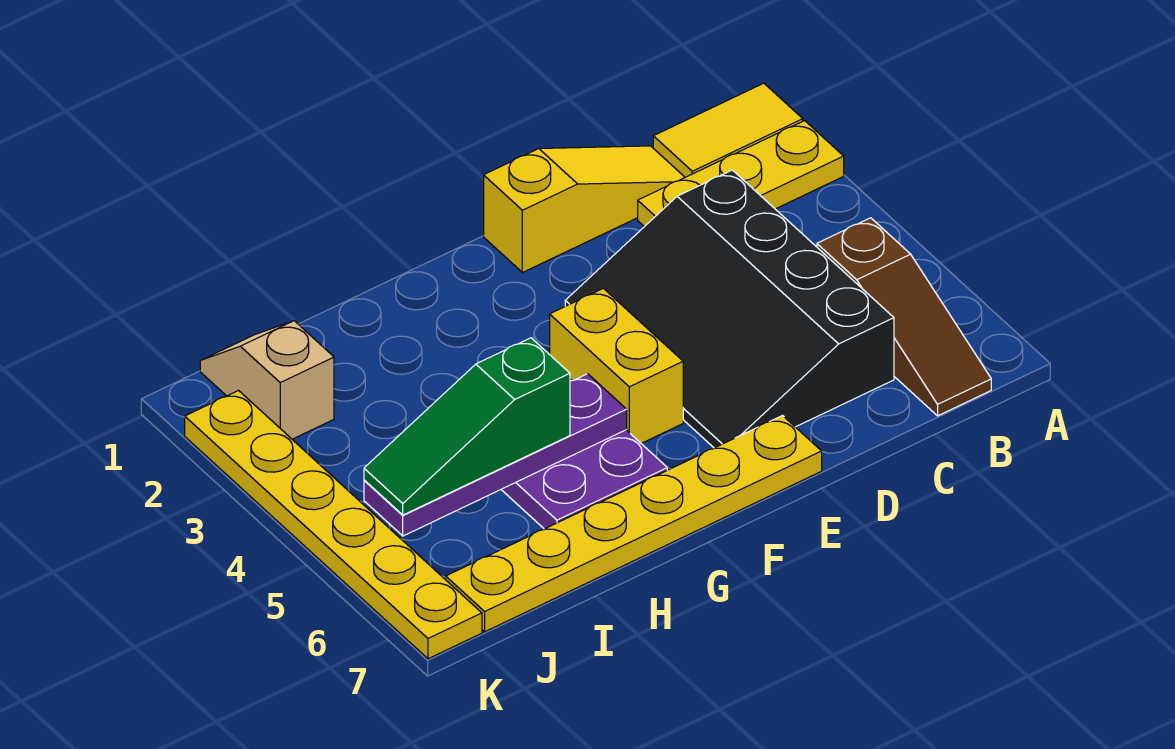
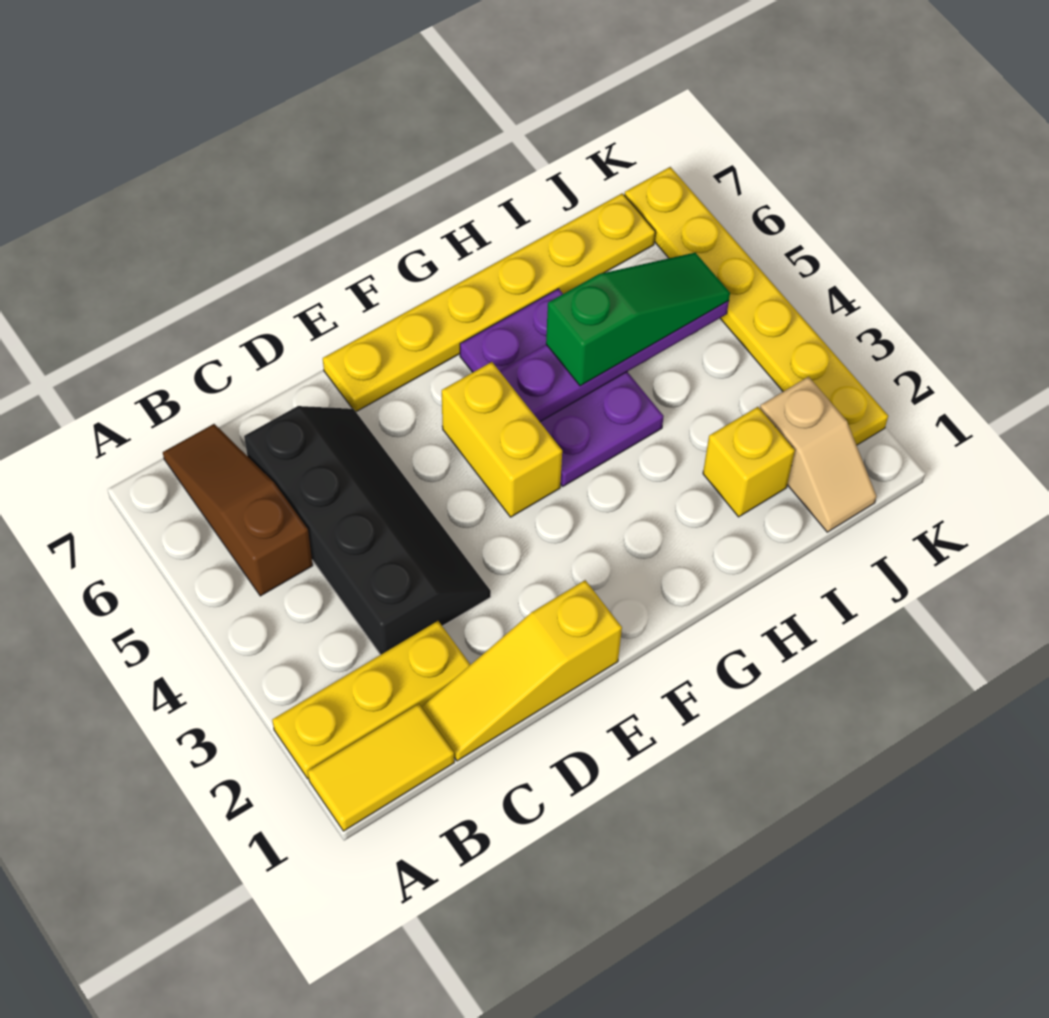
black slope C3:E6 level 1 top C -> black slope C3:D6 level 1 top C
none -> yellow brick I2 level 1

